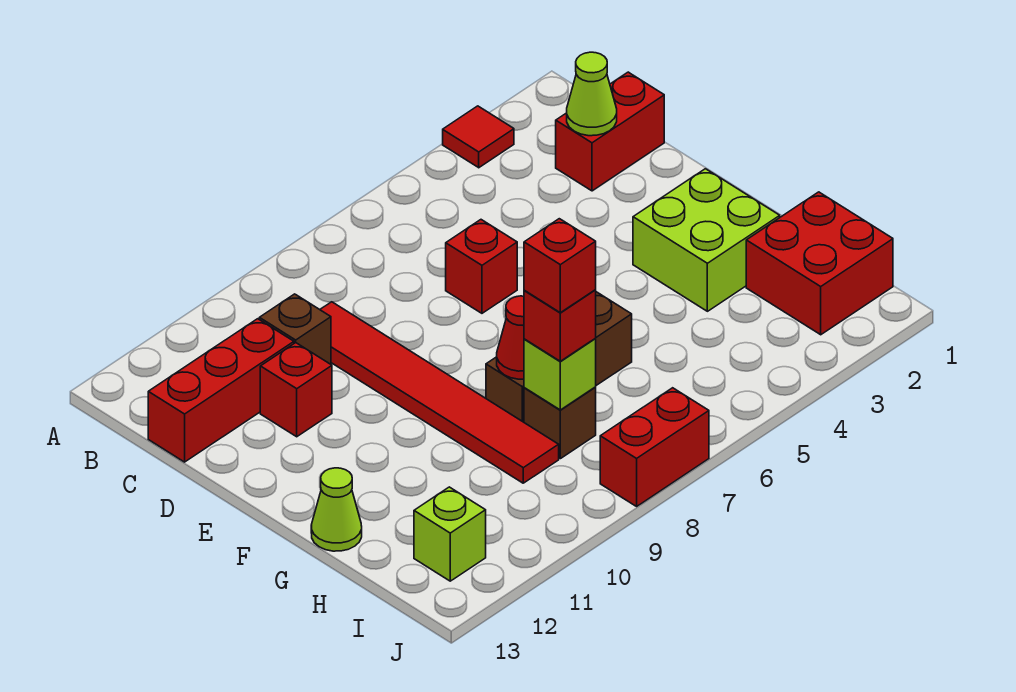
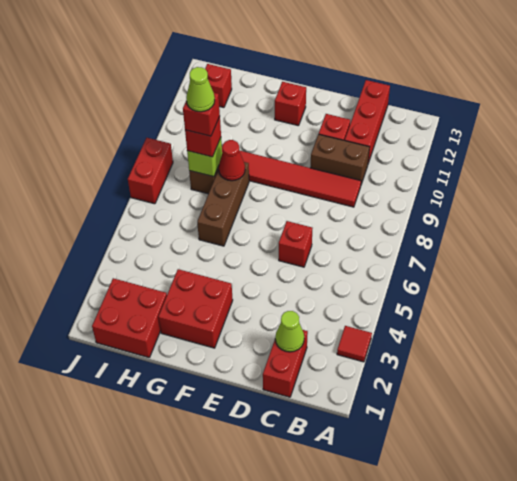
brown brick C10 level 1 -> brown brick C10:D10 level 1
lime brick F2:G3 level 1 -> red brick F2:G3 level 1
none -> red brick F12 level 1
lime cone G13 level 1 -> lime cone H8 level 5
lime brick I12 level 1 -> red brick I12 level 1

